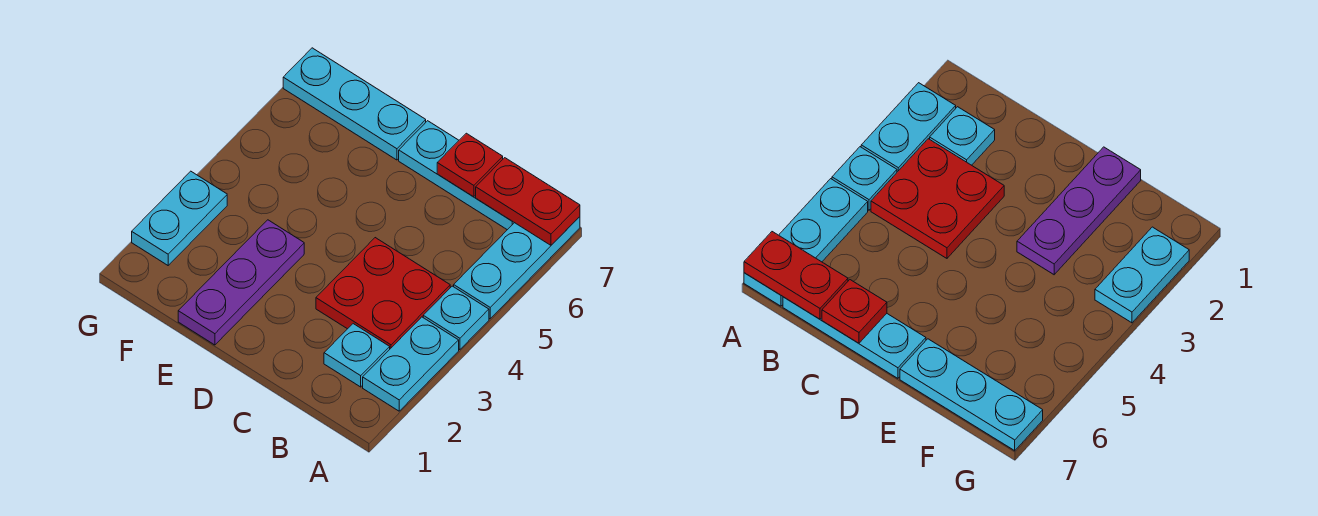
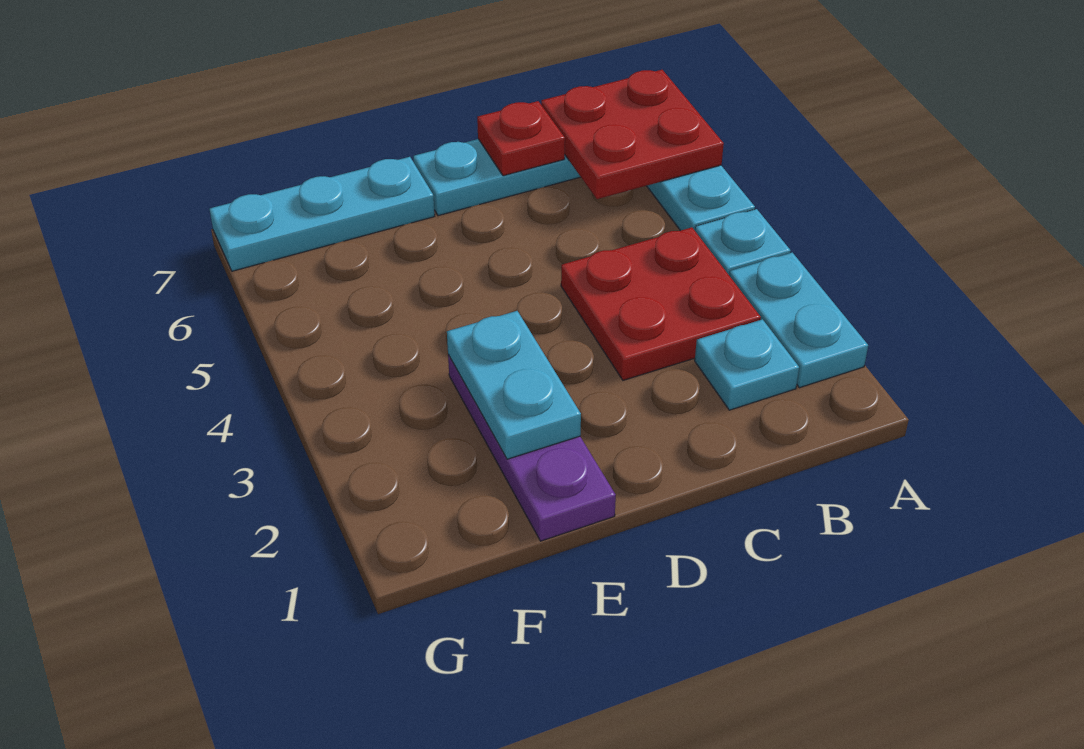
red plate A7:B7 level 2 -> red plate A6:B7 level 2
cyan plate G2:G3 level 1 -> cyan plate E2:E3 level 2

